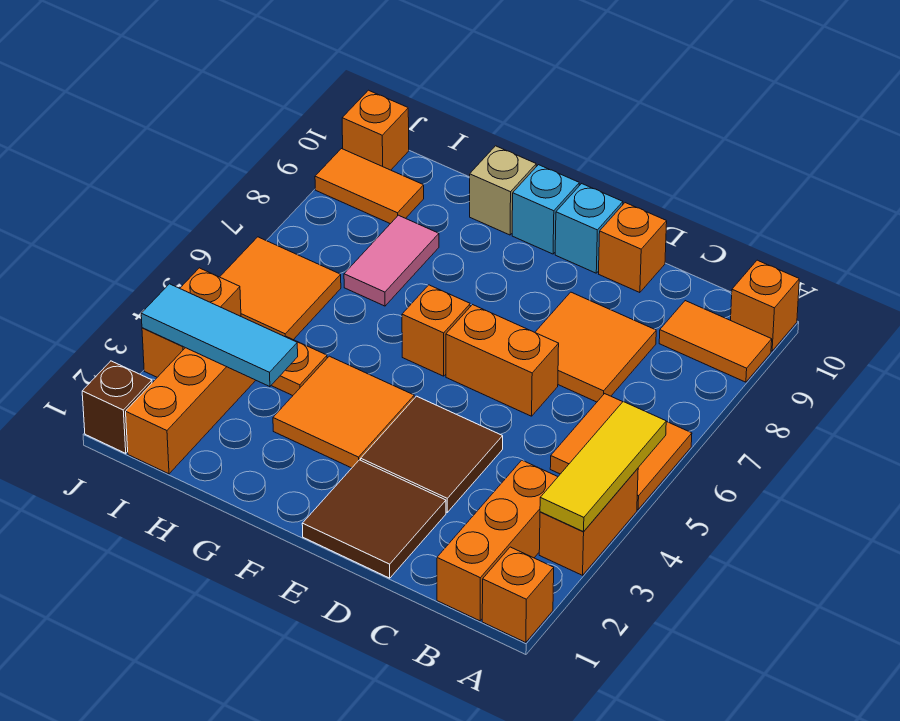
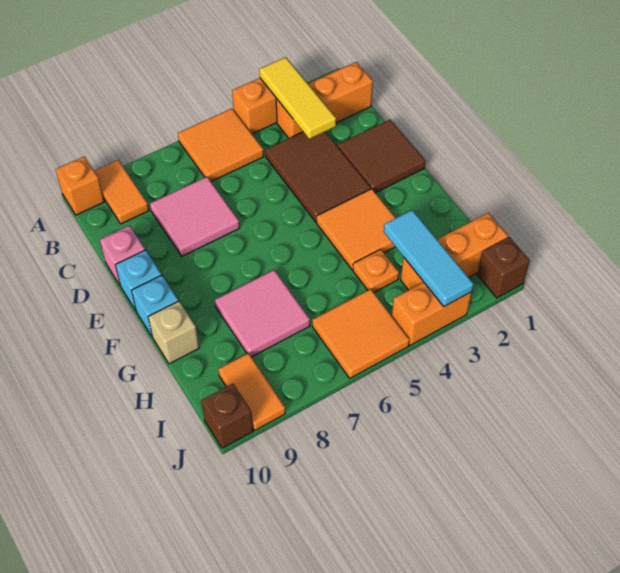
orange brick A1 level 1 -> none
yellow tile A3:A5 level 2 -> yellow tile A3:C3 level 2
orange tile C7:D8 level 1 -> pink tile C7:D8 level 1
brown tile D3:E4 level 1 -> brown tile C3:E4 level 1
orange brick D6:E6 level 1 -> none
orange brick D10 level 1 -> pink brick D10 level 1
orange brick F6 level 1 -> none
pink tile H7:H8 level 1 -> pink tile G7:H8 level 1
orange brick J10 level 1 -> brown brick J10 level 1

